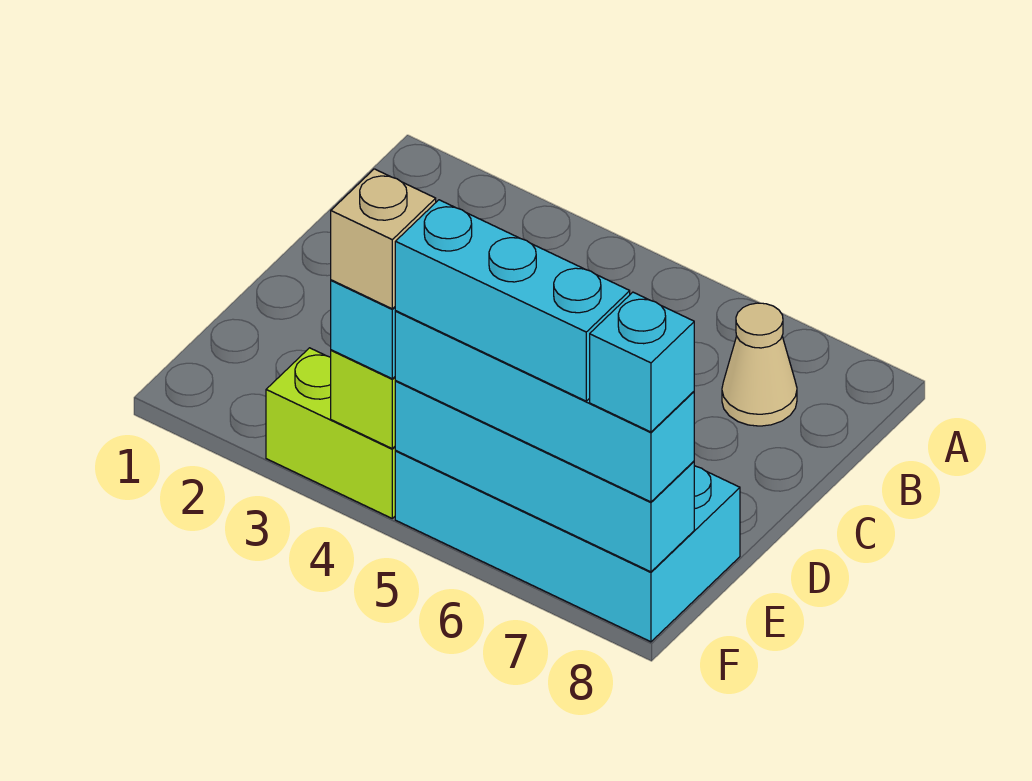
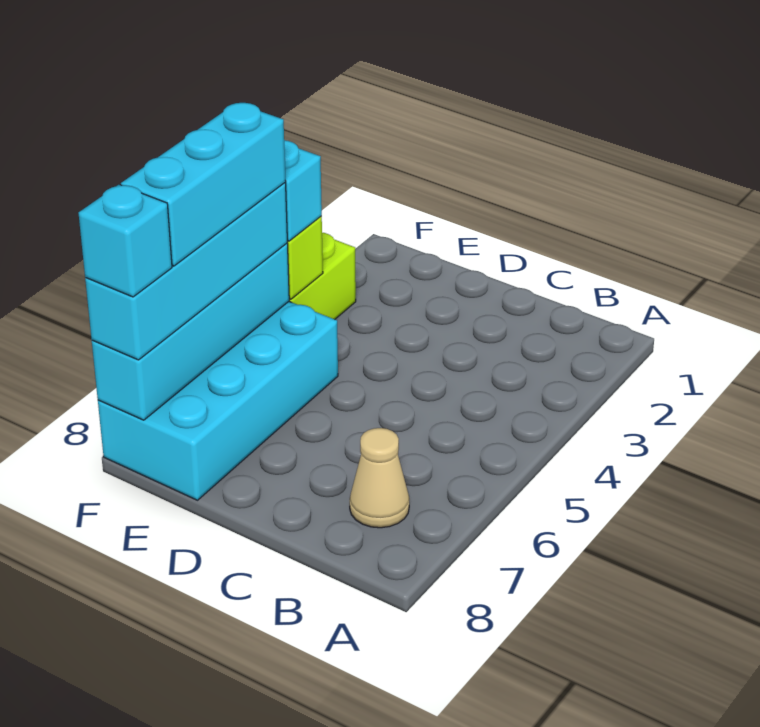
tan brick F4 level 4 -> none

